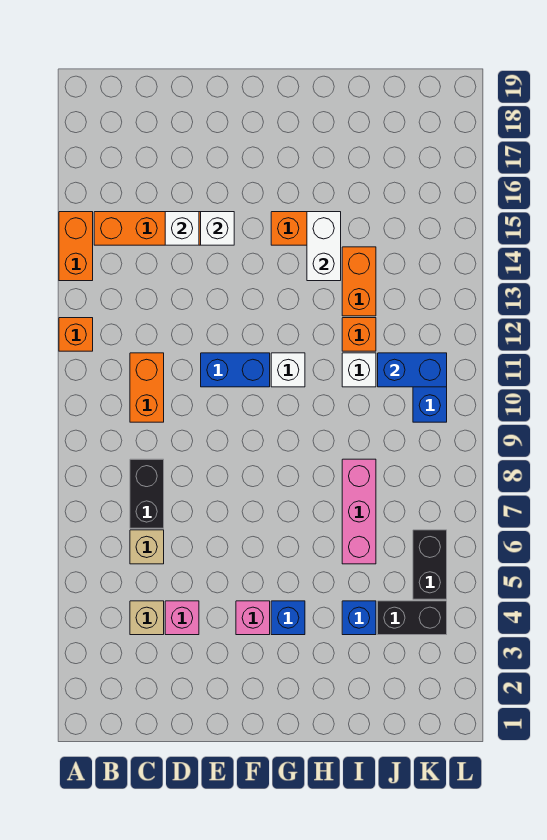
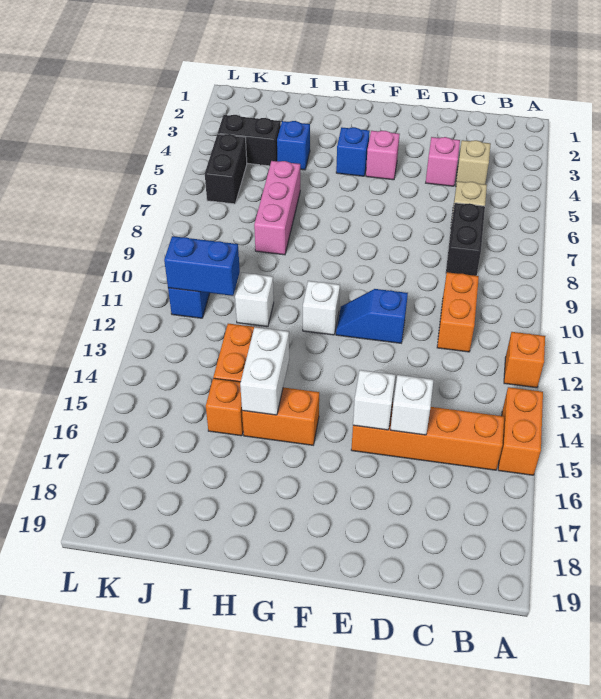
blue brick E11:F11 level 1 -> blue slope E11:F11 level 1 top E
orange brick I12 level 1 -> orange brick I15 level 1

